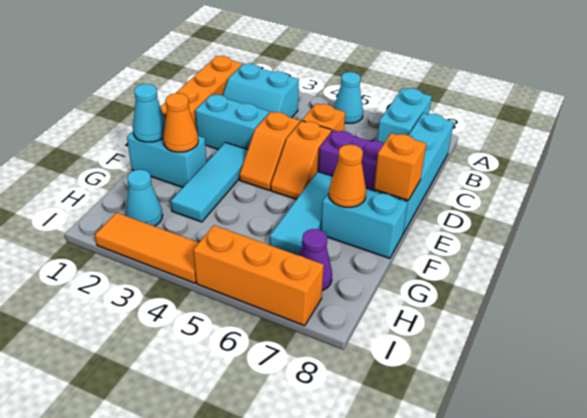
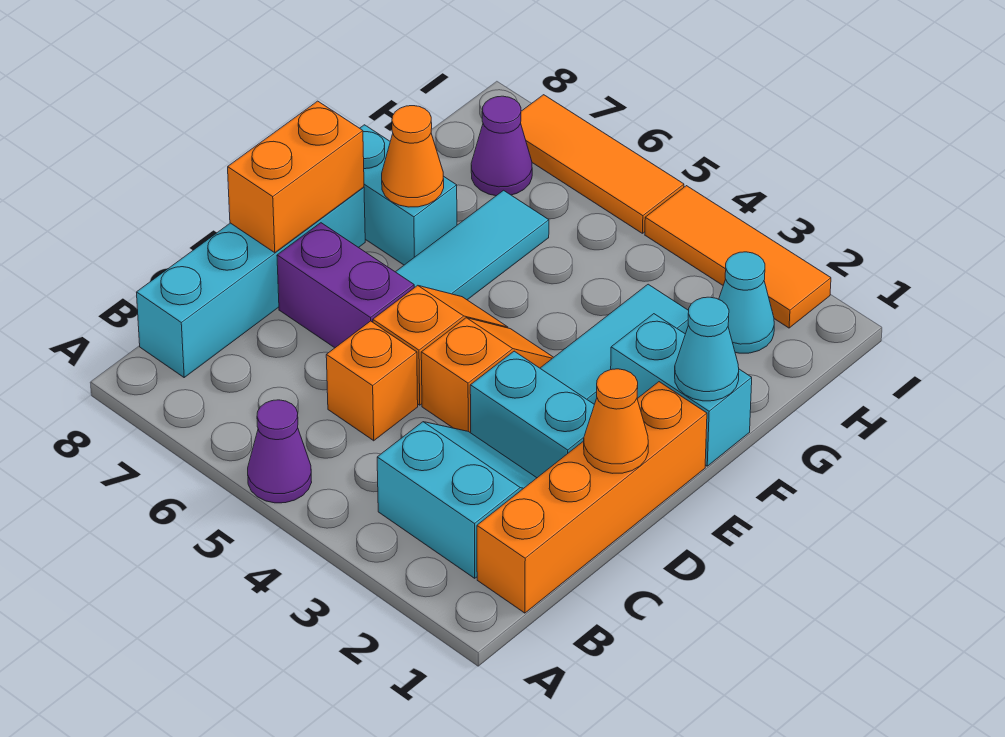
cyan cone A5 level 1 -> purple cone A5 level 1
cyan brick A7:B7 level 1 -> none
orange brick E8 level 2 -> orange brick D8:E8 level 2
orange cone F2 level 2 -> orange cone D1 level 2
orange brick I5:I7 level 1 -> orange tile I5:I7 level 1

